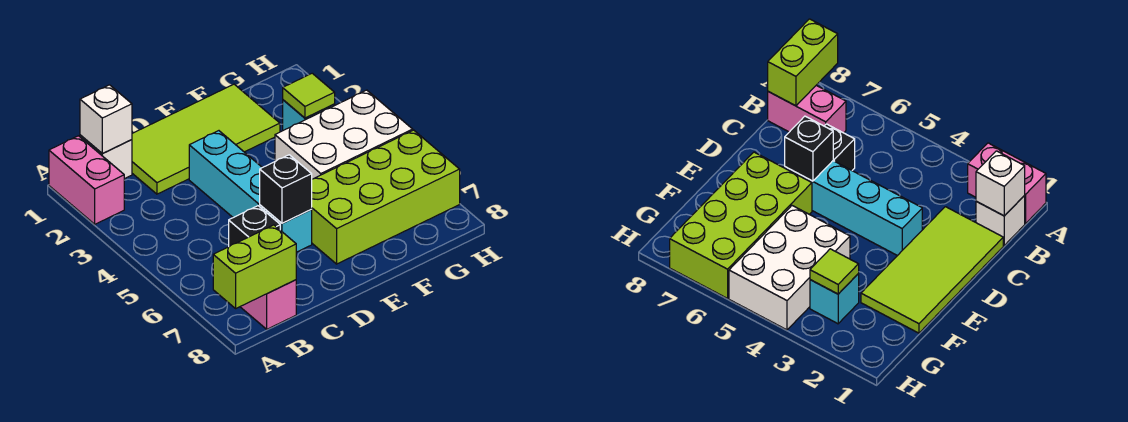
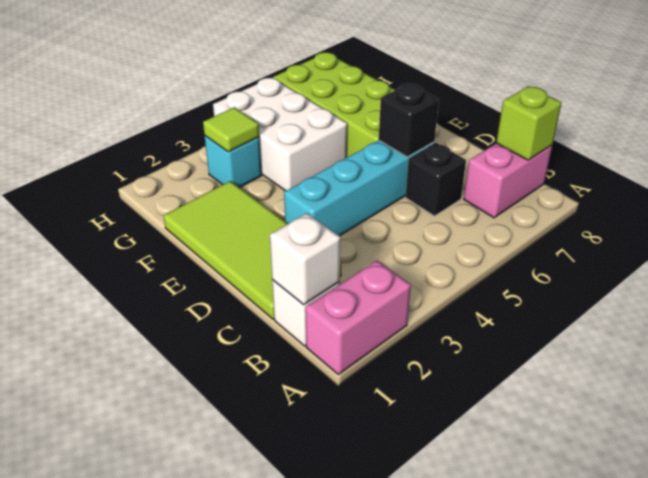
lime brick A8:B8 level 2 -> lime brick B8 level 2

